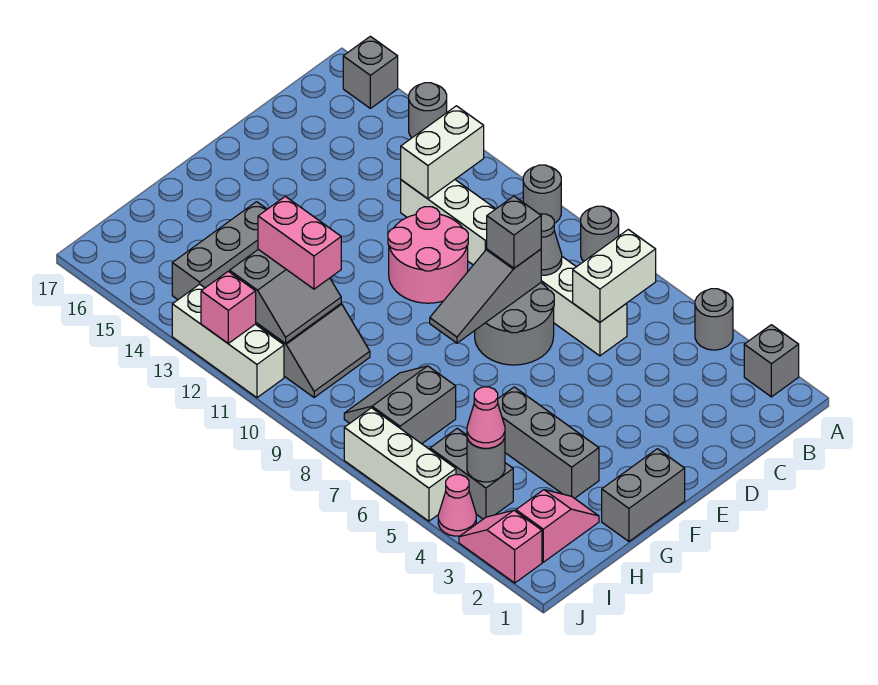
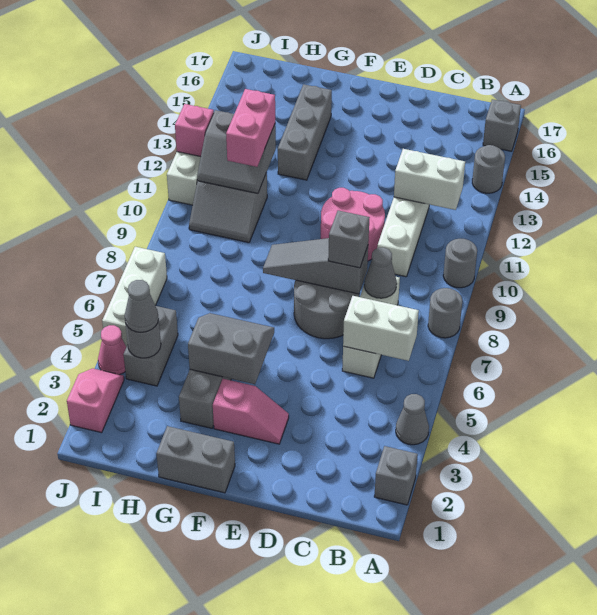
grey round brick A4 level 1 -> grey cone A4 level 1
grey brick G14:I14 level 1 -> grey brick G13:G15 level 1
pink slope H2:I2 level 1 top I -> pink slope E3:F3 level 1 top F
grey slope H7:I8 level 1 top 7 -> grey slope F4:G5 level 2 top 4
pink cone I4 level 3 -> grey cone I4 level 3

